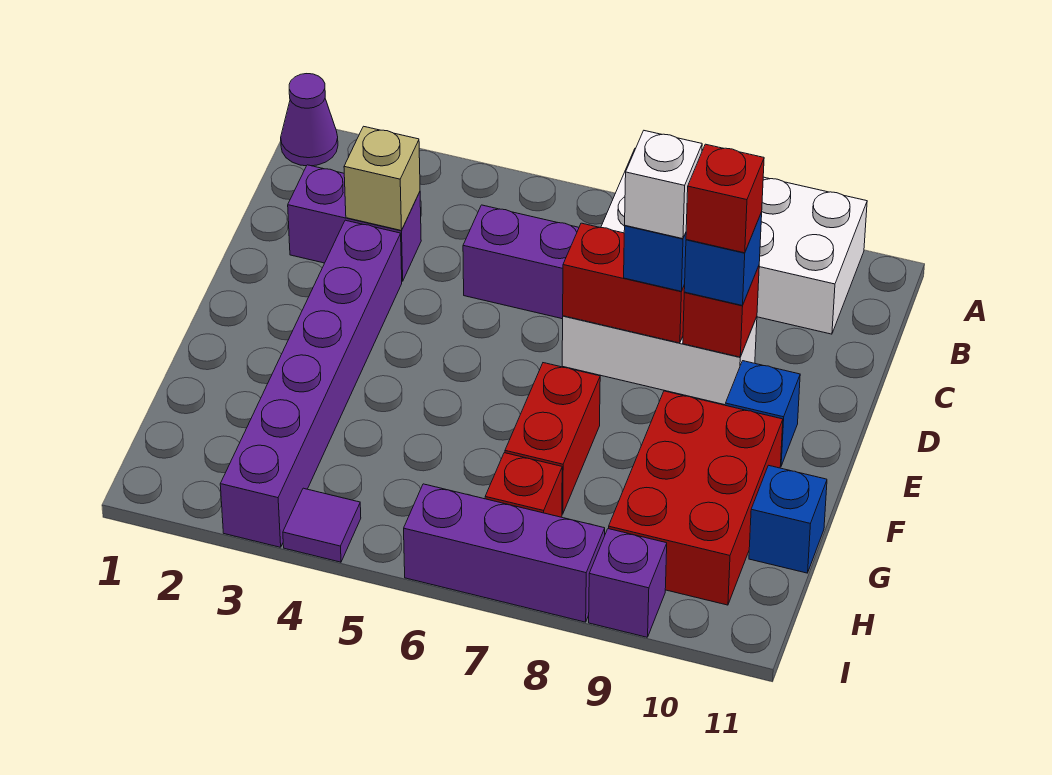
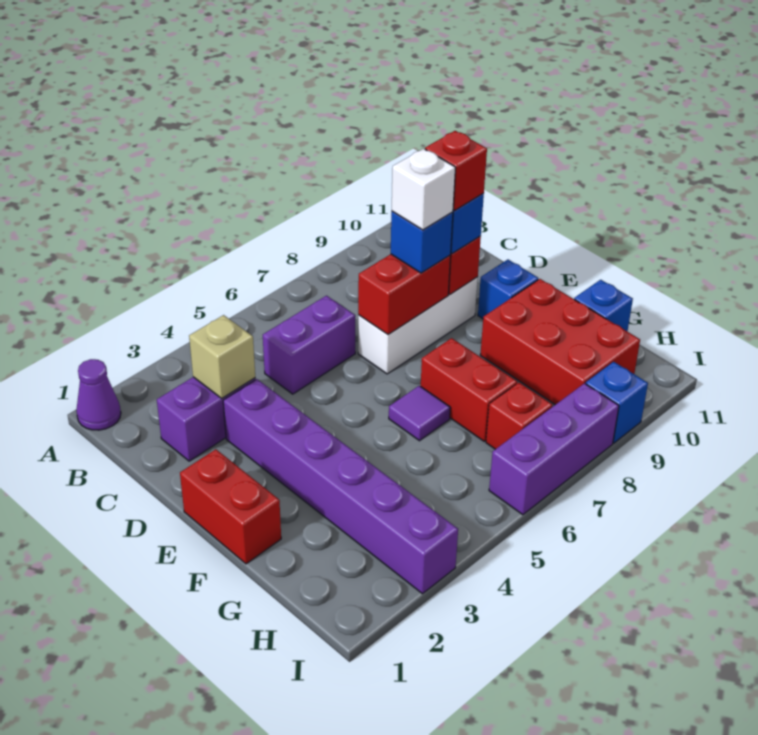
white brick A7:B10 level 1 -> none
none -> red brick E1:F1 level 1
purple tile I4 level 1 -> purple tile F6 level 1
purple brick I9 level 1 -> blue brick I9 level 1

